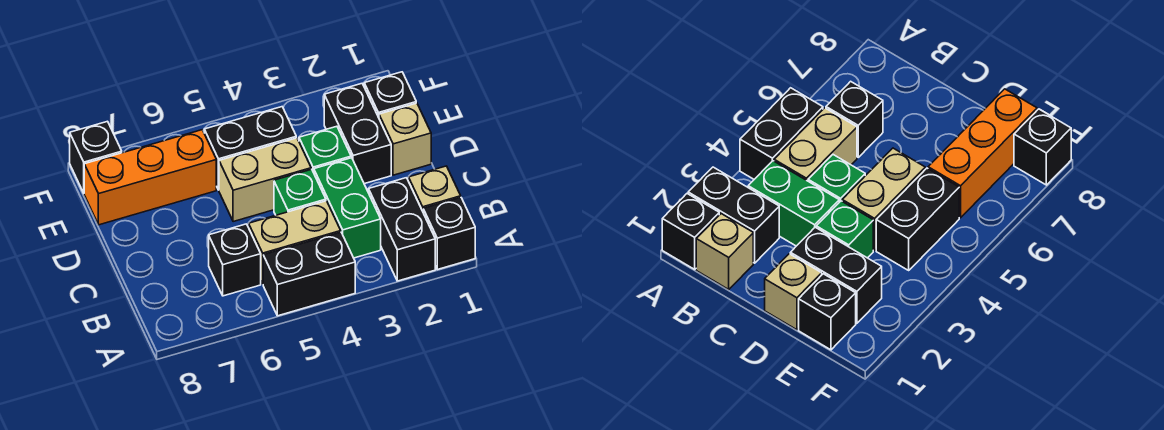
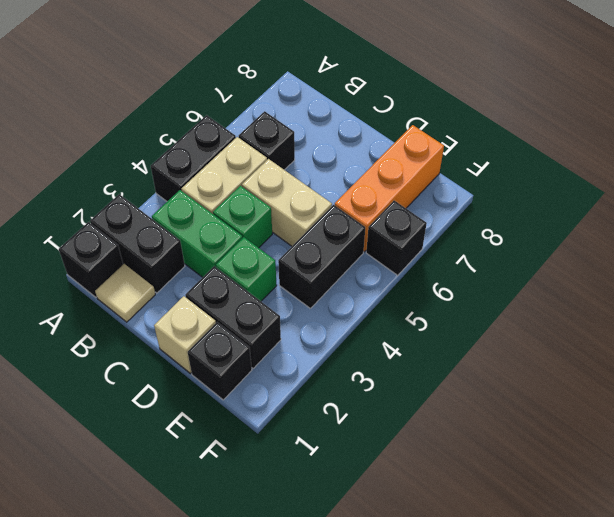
tan brick B1 level 1 -> tan tile B1 level 1
tan brick D4:D5 level 1 -> tan brick C5:D5 level 1
black brick F8 level 1 -> black brick F6 level 1

